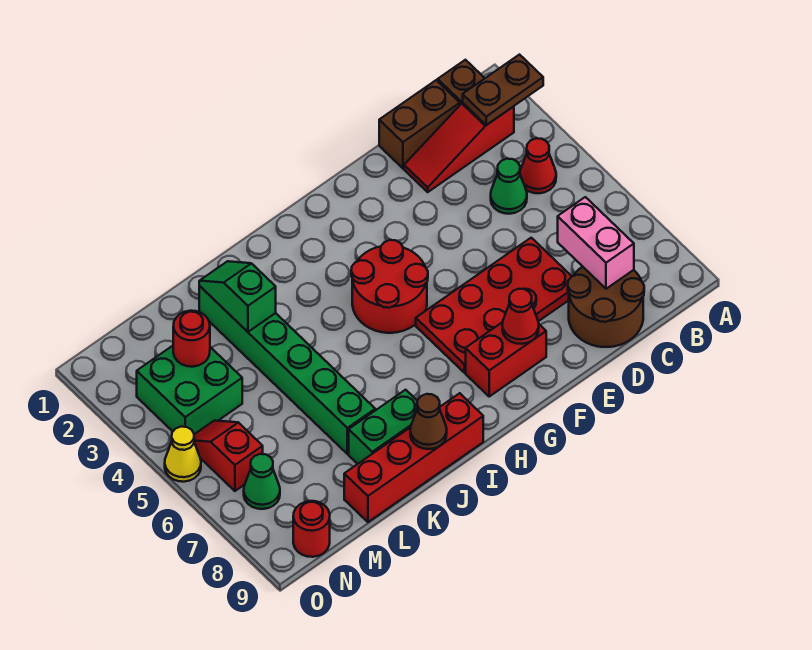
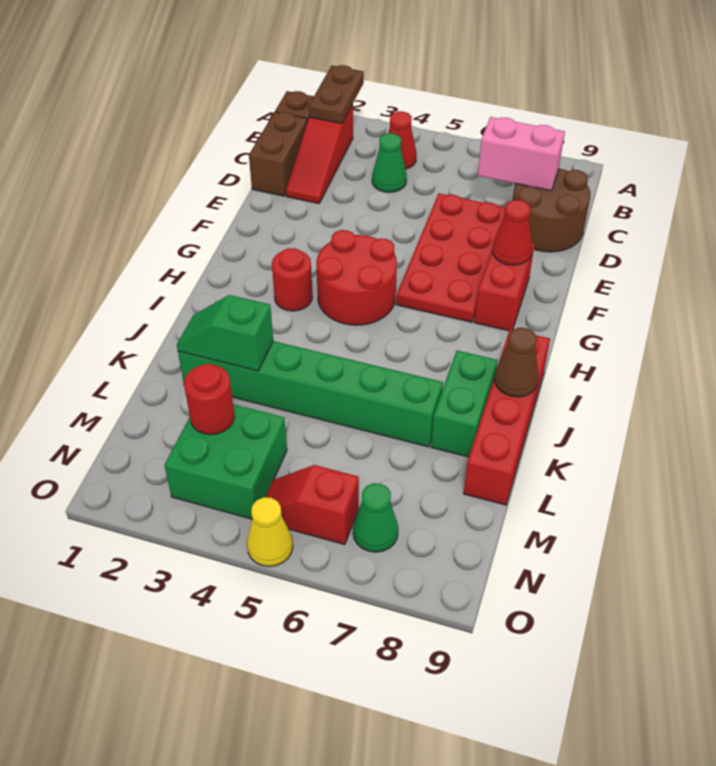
red round brick N9 level 1 -> red round brick H3 level 1

